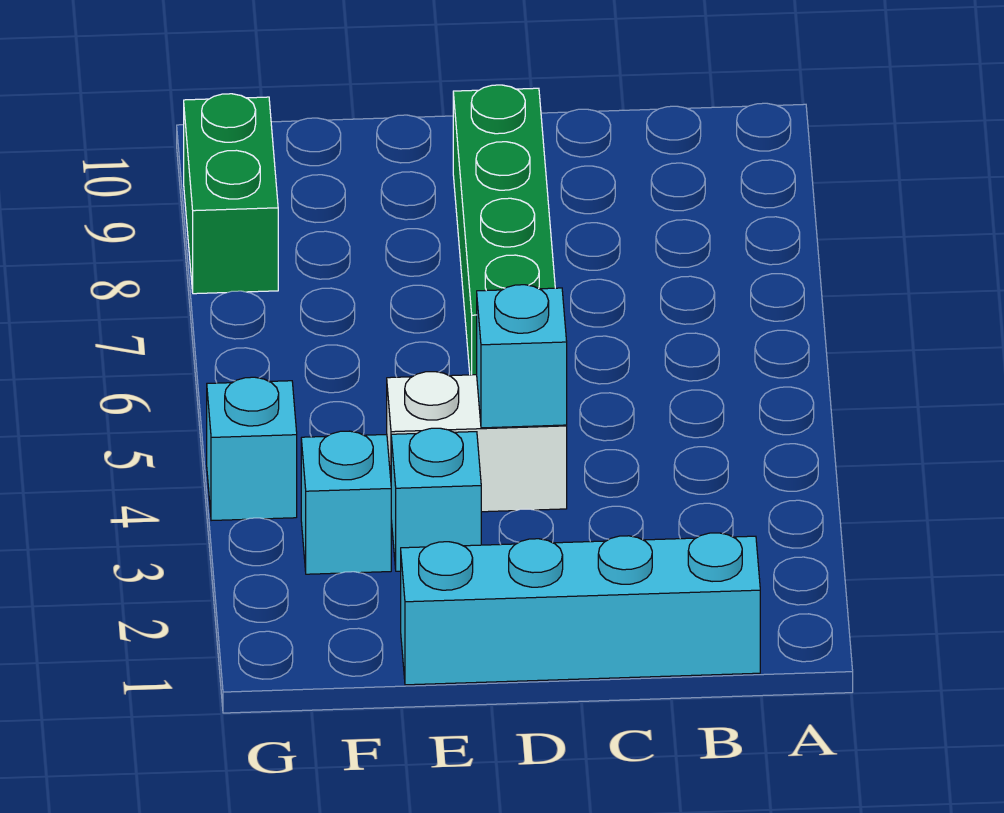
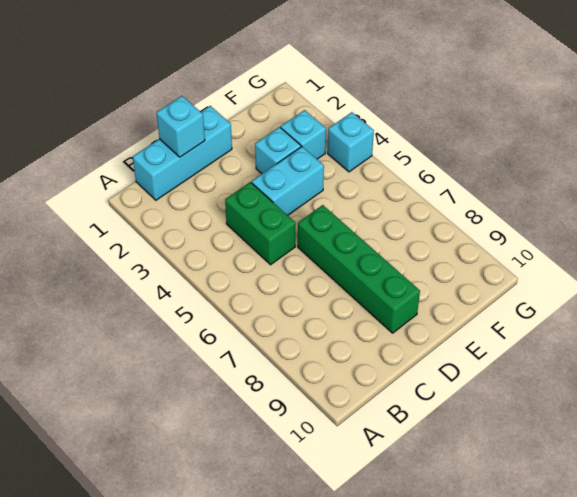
cyan brick B1:E1 level 1 -> cyan brick B1:D1 level 1
white brick D4:E4 level 1 -> cyan brick D4:E4 level 1
cyan brick D4 level 2 -> cyan brick C1 level 2
green brick G8:G9 level 1 -> green brick C4:C5 level 1

